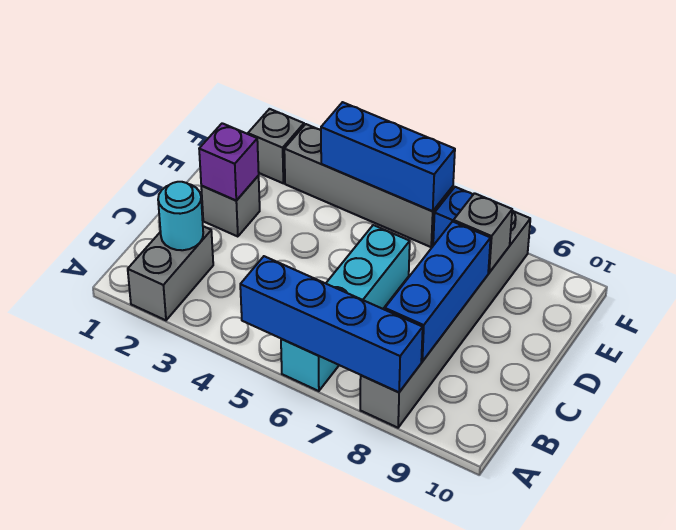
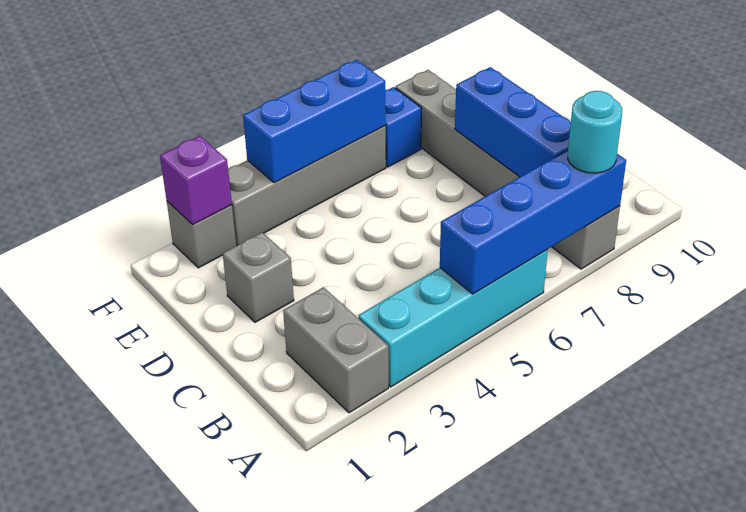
cyan brick A6:D6 level 1 -> cyan brick A3:A6 level 1
cyan round brick B2 level 2 -> cyan round brick A8 level 3
purple brick D2 level 2 -> purple brick F2 level 2
grey brick E8 level 2 -> none

